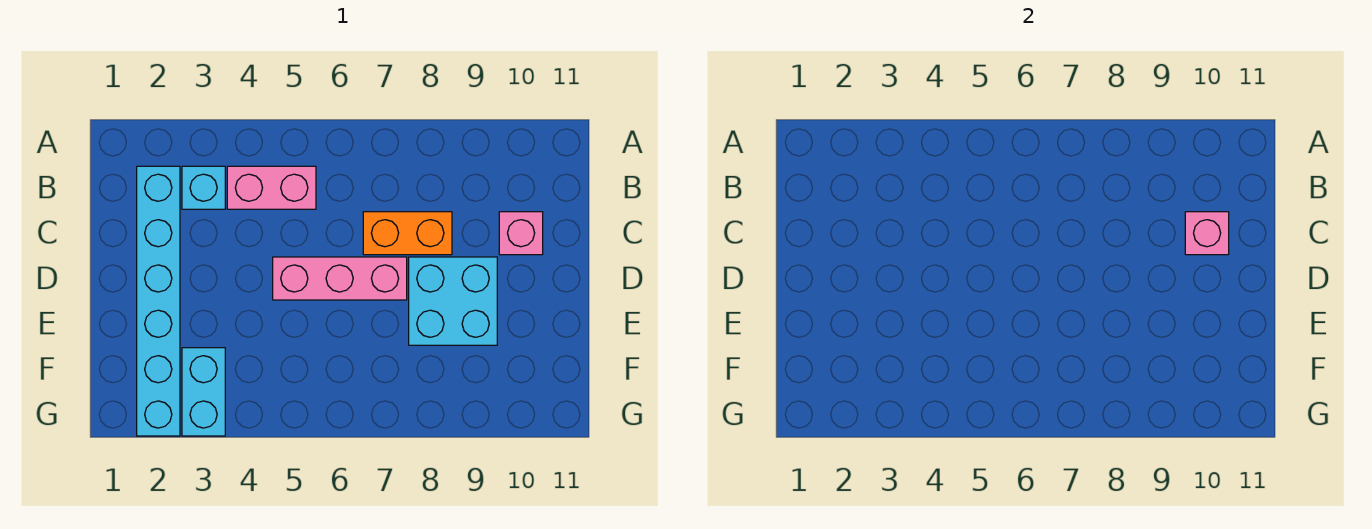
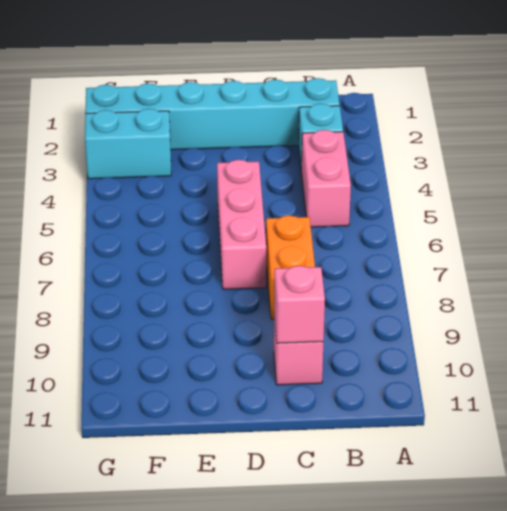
cyan brick D8:E9 level 1 -> none

